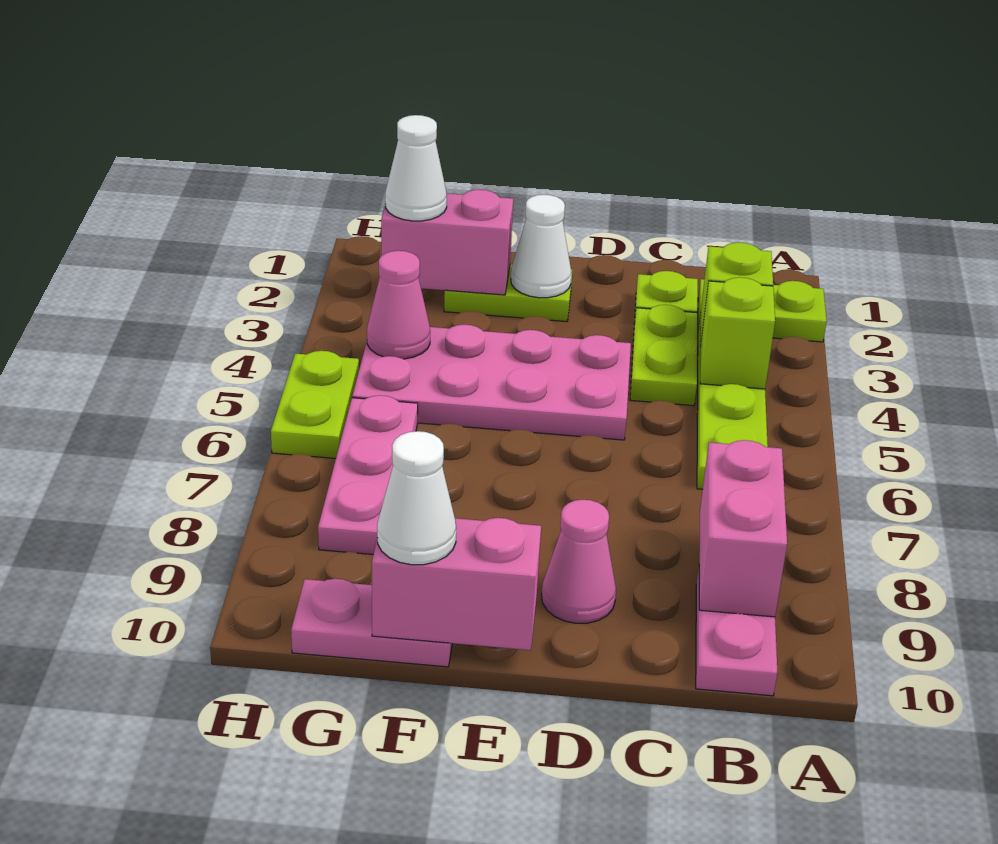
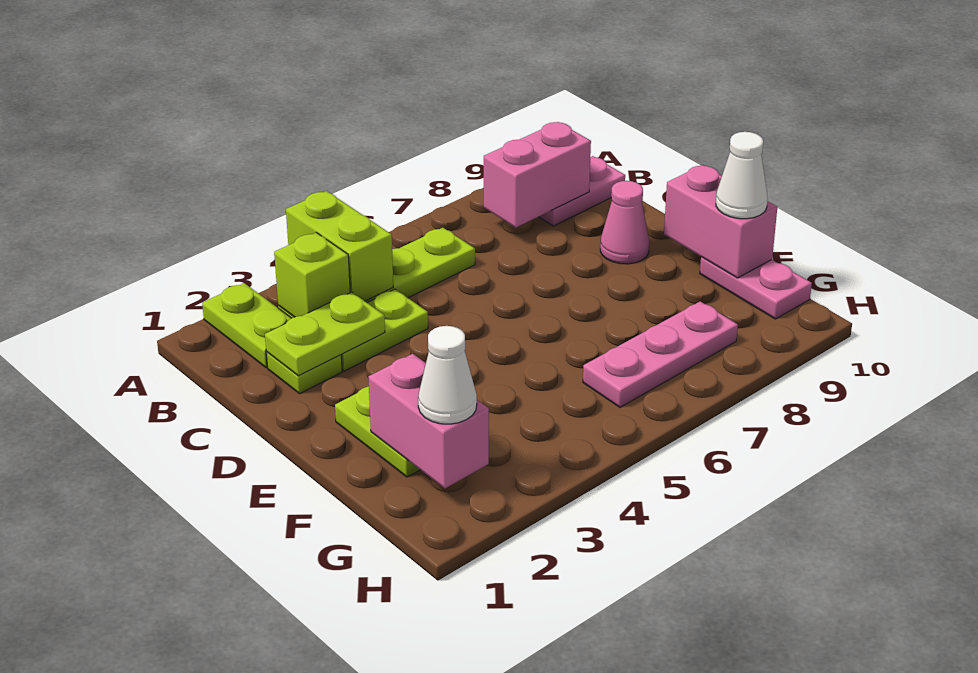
lime brick B4 level 2 -> lime brick A4:B4 level 2
pink plate D4:G5 level 1 -> none
white cone E2 level 2 -> none
pink cone G4 level 2 -> none
lime plate H5:H6 level 1 -> lime plate C2:C3 level 2

